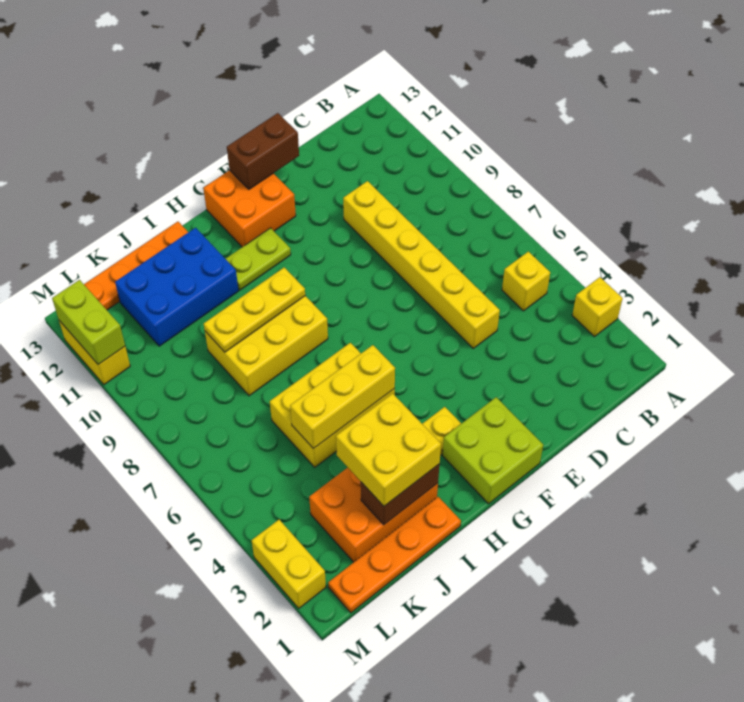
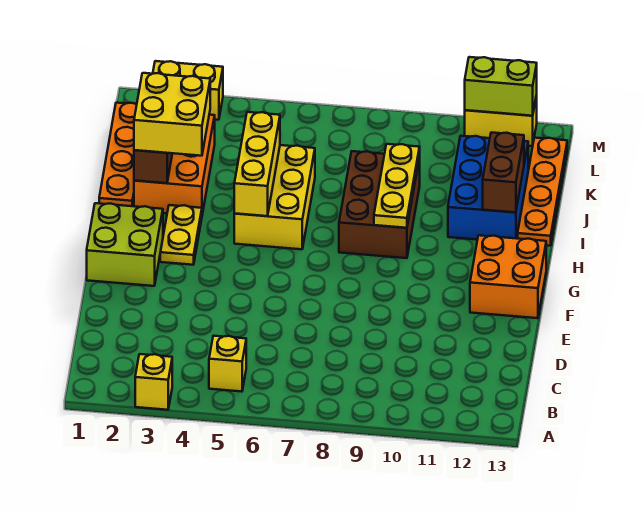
yellow brick D5:D10 level 1 -> none
brown brick E13:F13 level 2 -> brown brick I12:J12 level 2
lime plate G11:H11 level 1 -> none
yellow brick H8:J9 level 1 -> brown brick H8:J9 level 1

